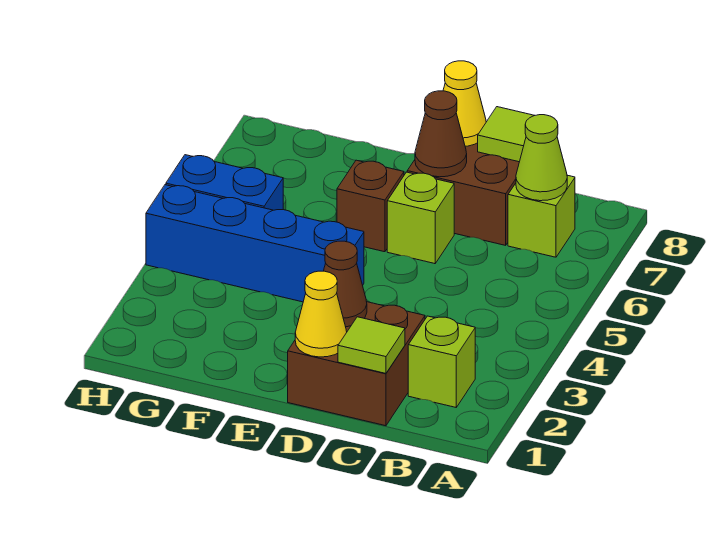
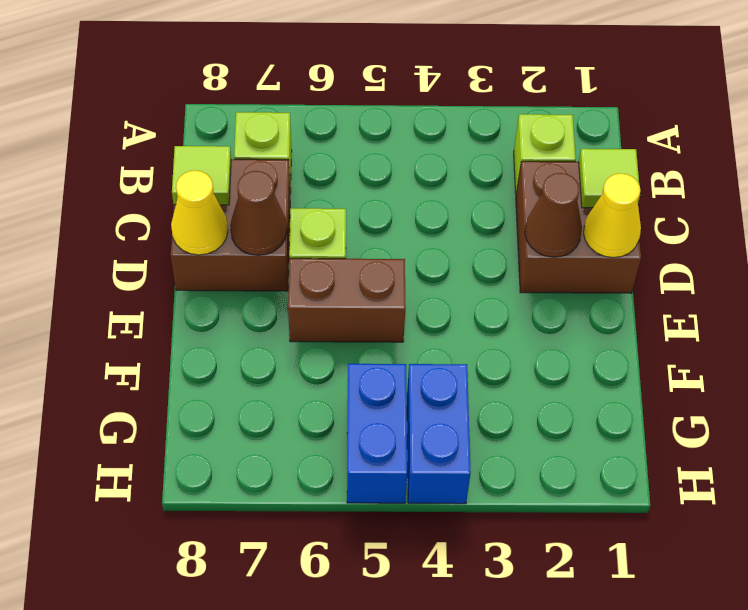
lime cone B7 level 2 -> none
blue brick E4:H4 level 1 -> blue brick G4:H4 level 1
brown brick E6 level 1 -> brown brick E5:E6 level 1

